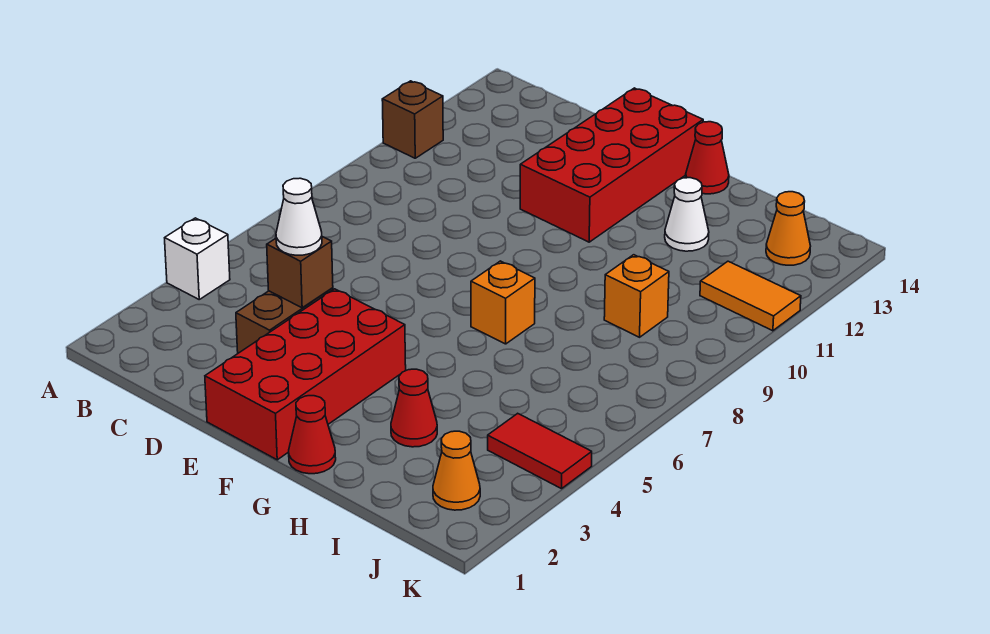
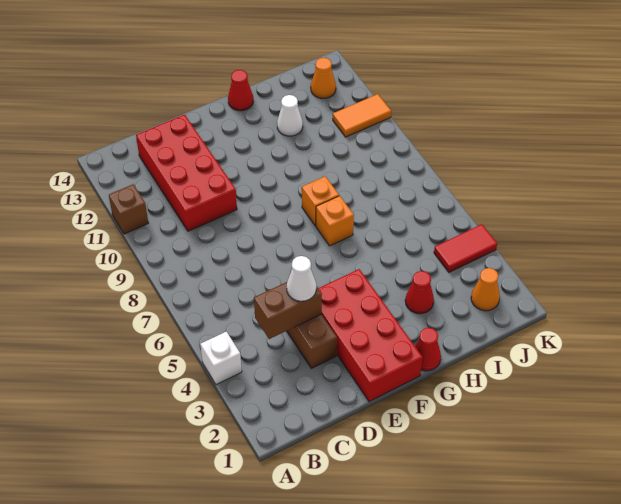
brown brick D4 level 2 -> brown brick C4:D4 level 2
red brick E11:F14 level 1 -> red brick C10:D13 level 1
orange brick I9 level 1 -> orange brick G8 level 1

